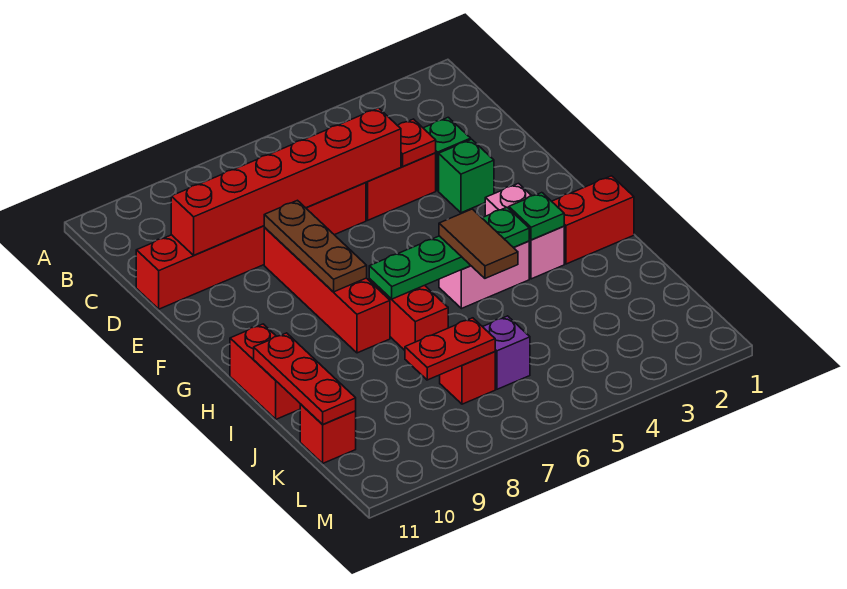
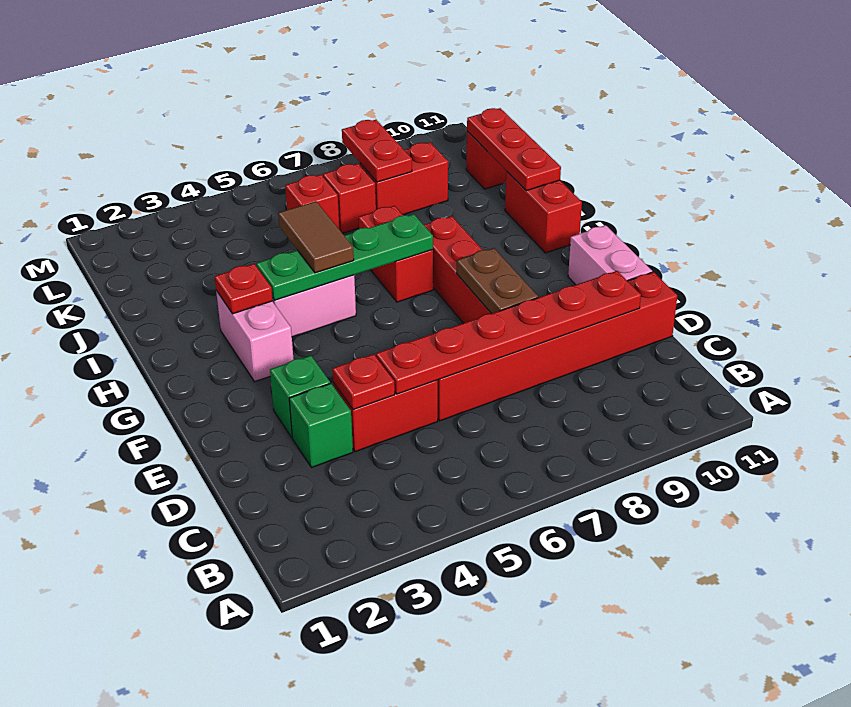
red brick D5:D10 level 2 -> red plate D5:D10 level 2
brown plate E8:G8 level 2 -> brown plate E8:F8 level 2
none -> pink brick E11:F11 level 1
red brick H1:H2 level 1 -> red brick K8:K9 level 1
green plate H3 level 2 -> red plate H3 level 2
purple brick K6 level 1 -> red brick K6 level 1
red plate K7:K8 level 2 -> red plate K8:L8 level 2

